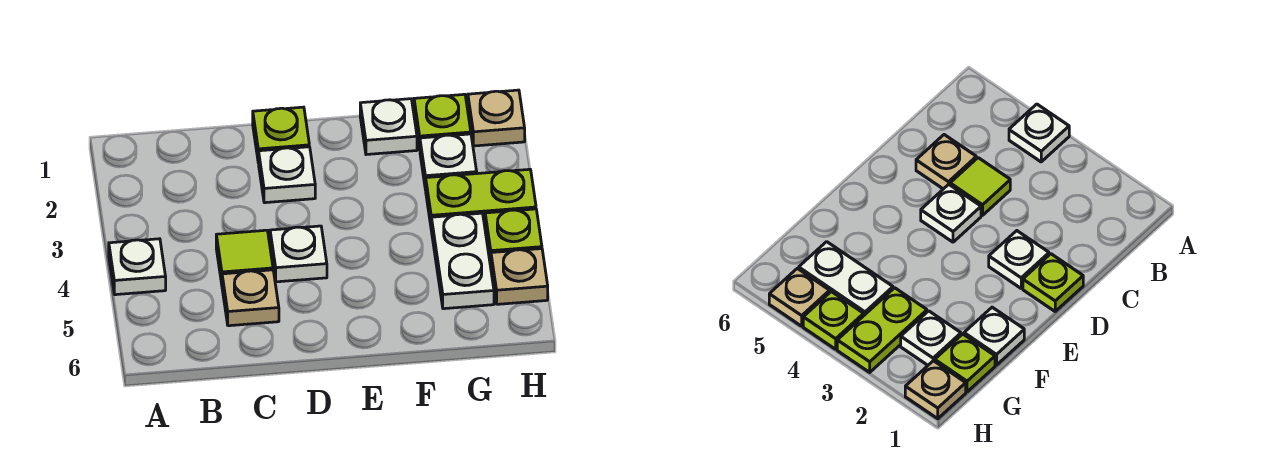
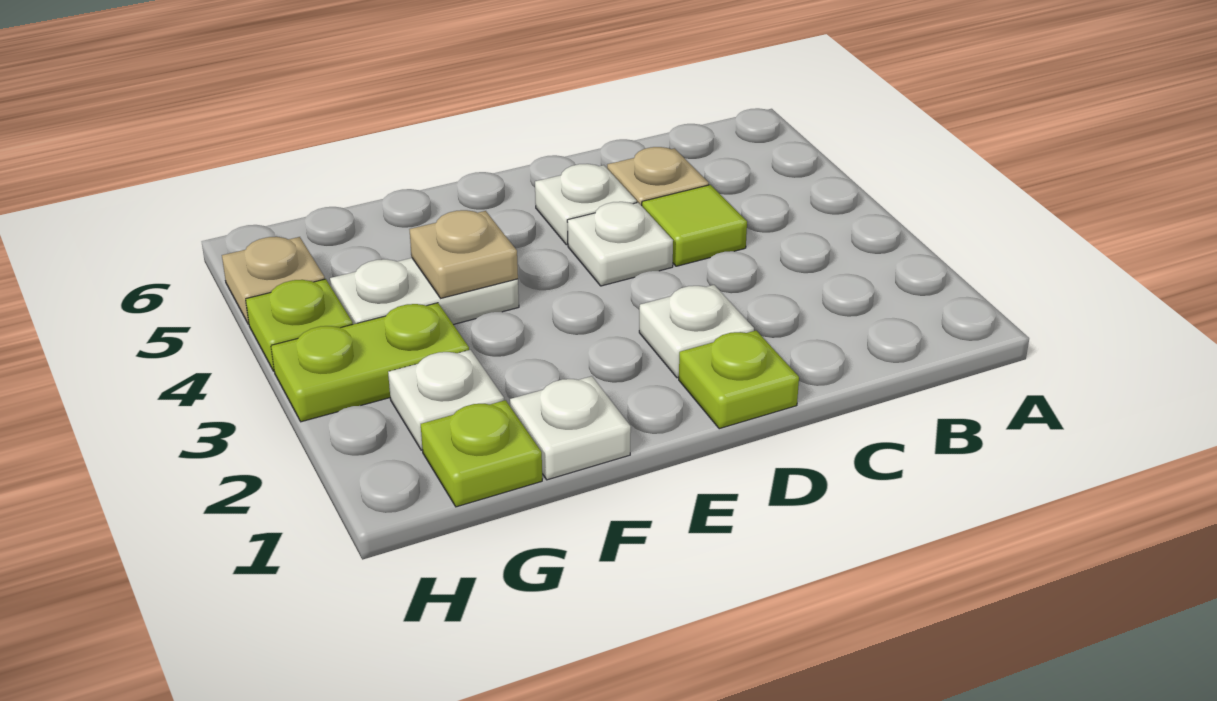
white plate A4 level 1 -> white plate D5 level 1
white plate G4:G5 level 1 -> white plate F4:G4 level 1
tan plate H1 level 1 -> tan plate F4 level 2

